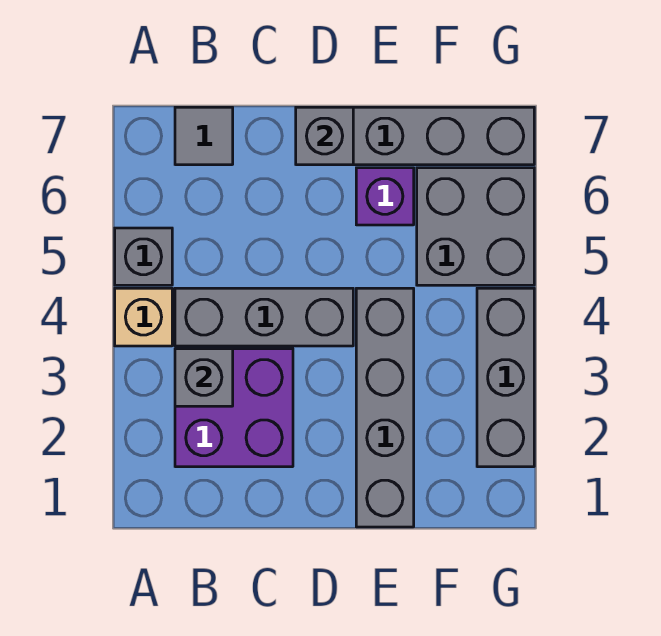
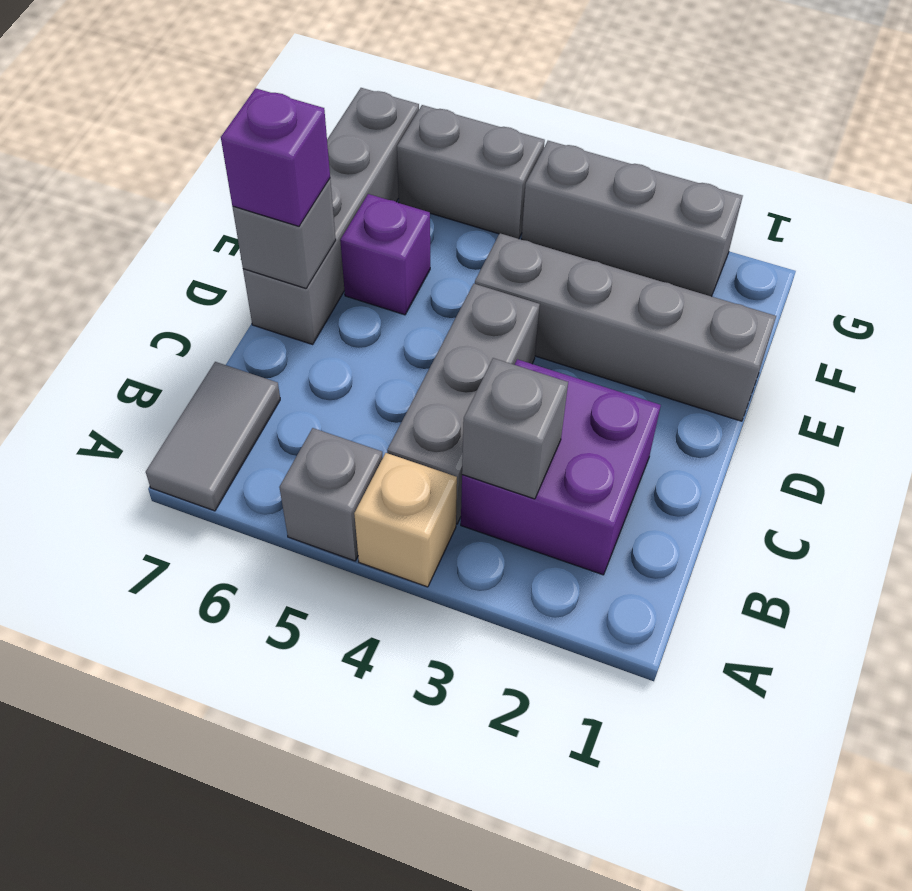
grey tile B7 level 1 -> grey tile A7:B7 level 1
none -> purple brick D7 level 3
grey brick F5:G6 level 1 -> grey brick G5:G6 level 1

